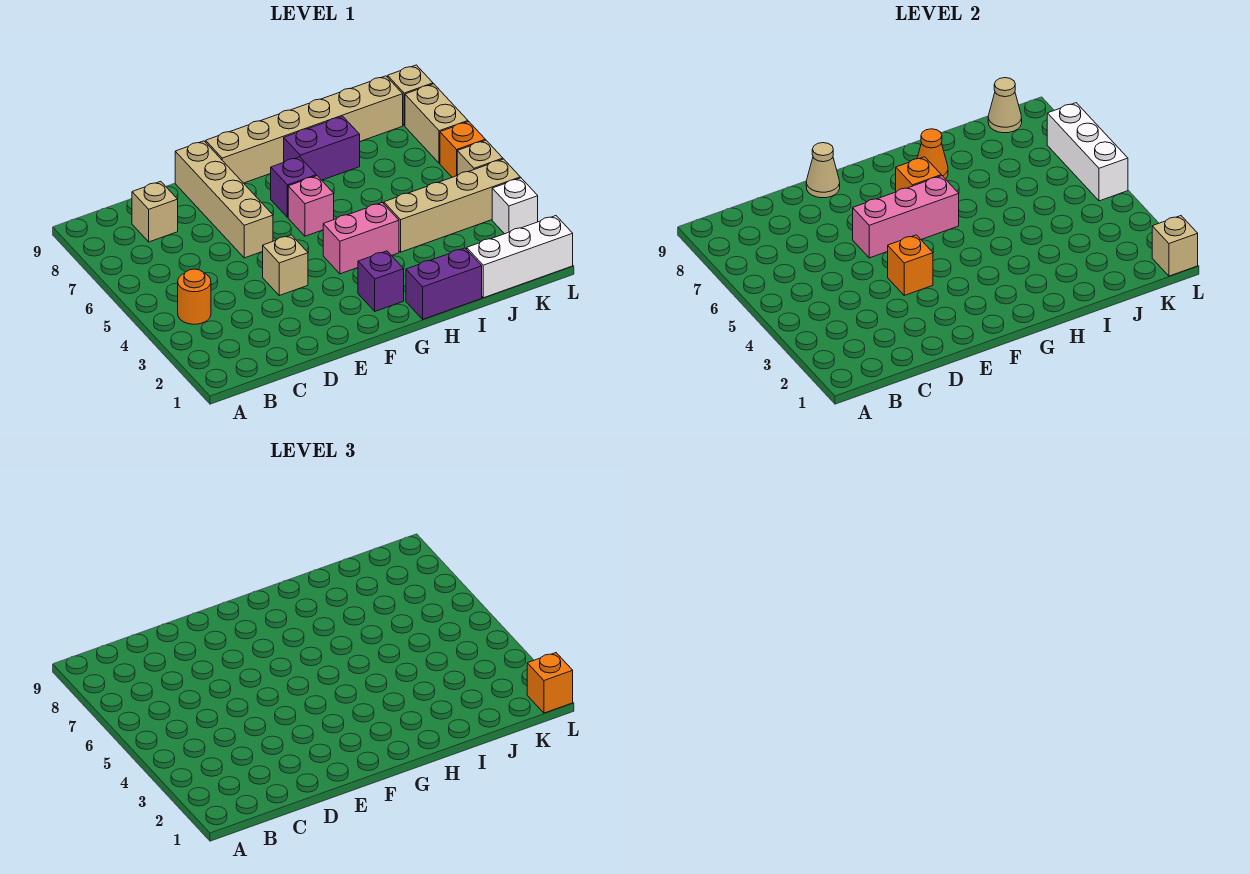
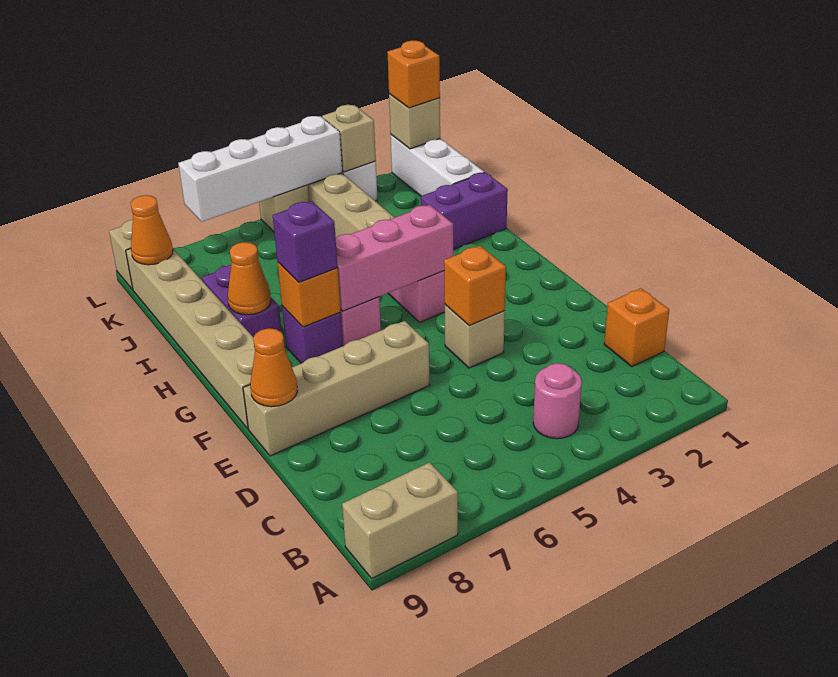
orange round brick B4 level 1 -> pink round brick B4 level 1
tan brick C8 level 1 -> tan brick L3 level 2
pink brick E6:G6 level 2 -> pink brick G4:G6 level 2
tan cone E9 level 2 -> orange cone E9 level 2
purple brick G2 level 1 -> purple brick G7 level 3
purple brick H1:I1 level 1 -> purple brick I1:I2 level 1
tan cone K9 level 2 -> orange cone K9 level 2
white brick L5:L7 level 2 -> white brick L4:L7 level 2
orange brick L6 level 1 -> orange brick C1 level 1
tan brick L7:L8 level 1 -> tan brick A8:A9 level 1

